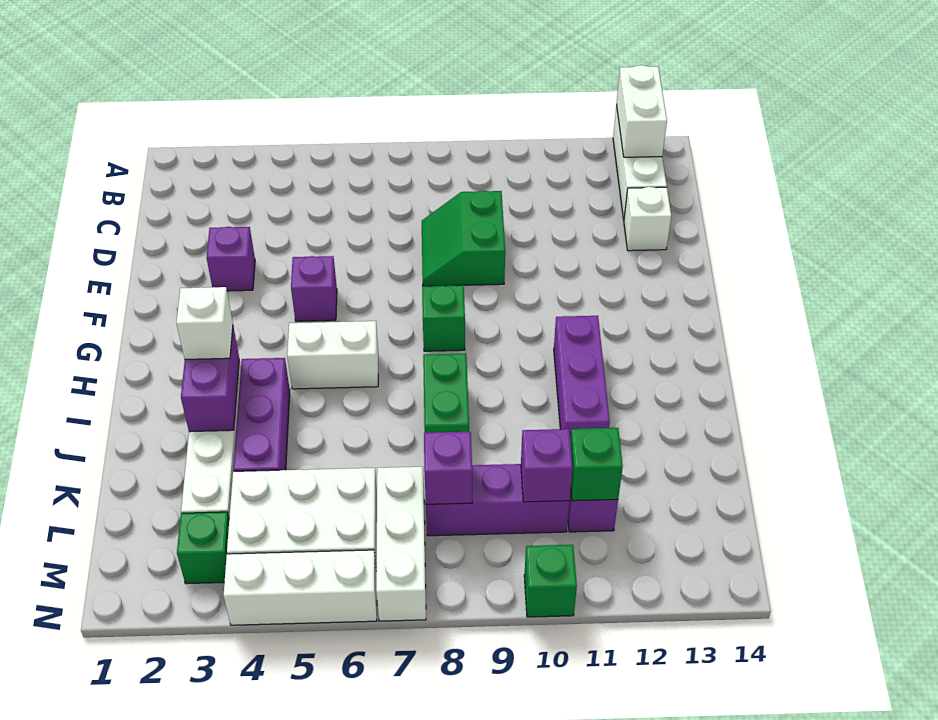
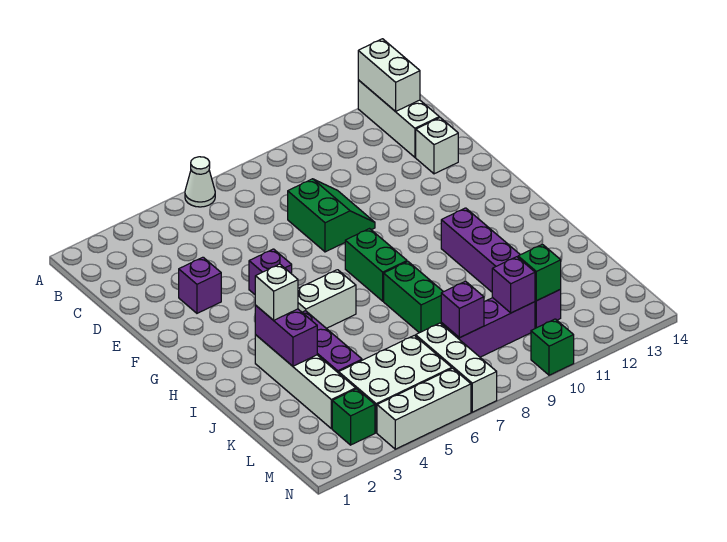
none -> white cone A6 level 1
green slope D8:E9 level 1 top 9 -> green slope D8:E9 level 1 top 8
green brick G8 level 1 -> green brick G8:H8 level 1

